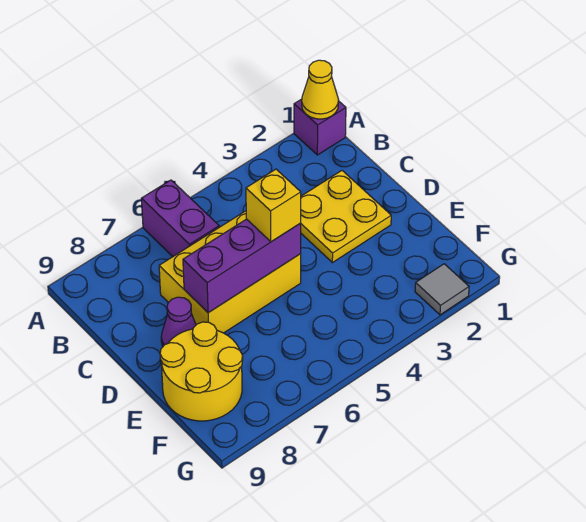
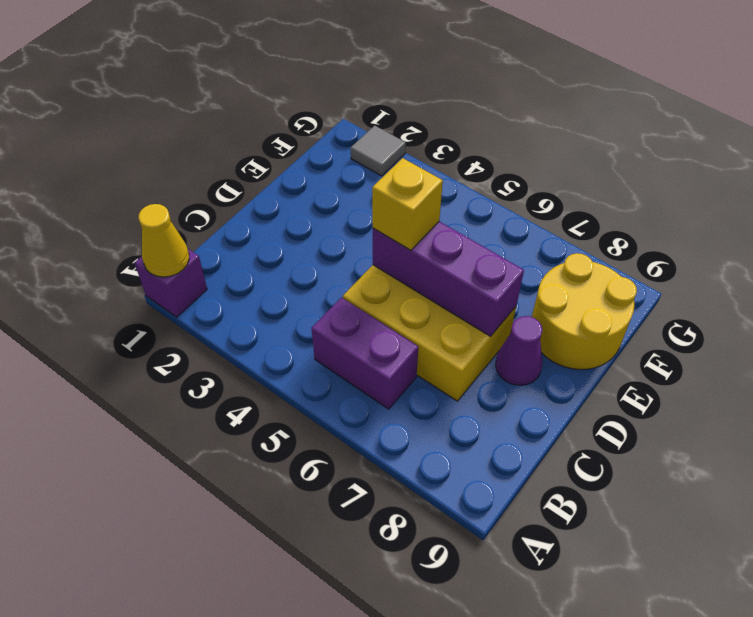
purple brick A6:B6 level 1 -> purple brick B5:B6 level 1
yellow plate C2:D3 level 1 -> none

